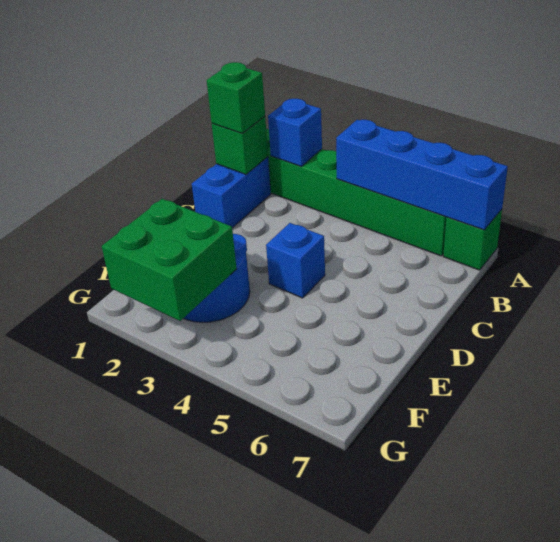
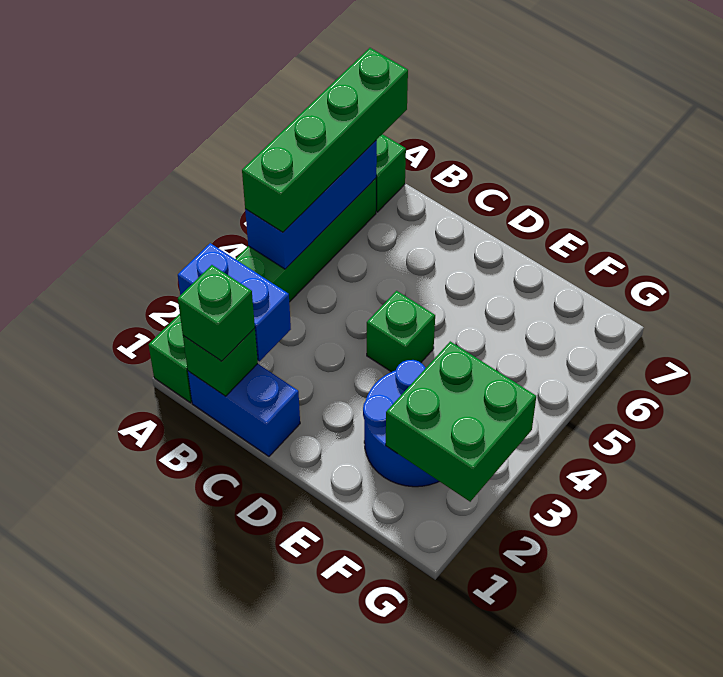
blue brick A2 level 2 -> blue brick A2:B2 level 2
blue brick A4:A7 level 2 -> blue brick A4:A6 level 2
none -> green brick A4:A7 level 3
blue brick D4 level 1 -> green brick D4 level 1

